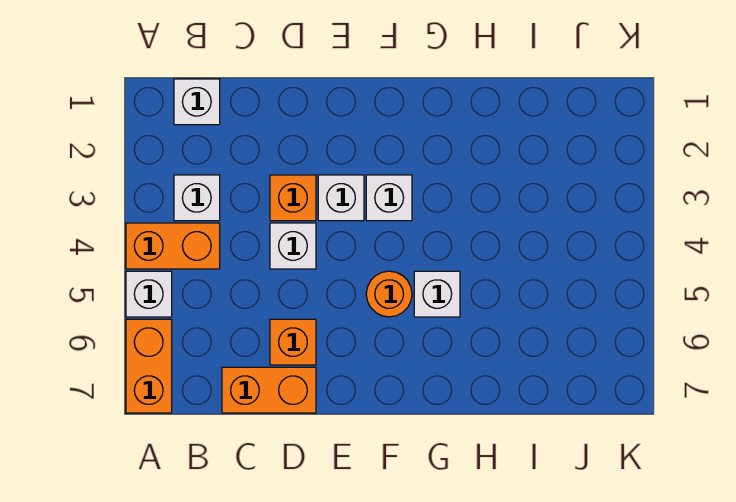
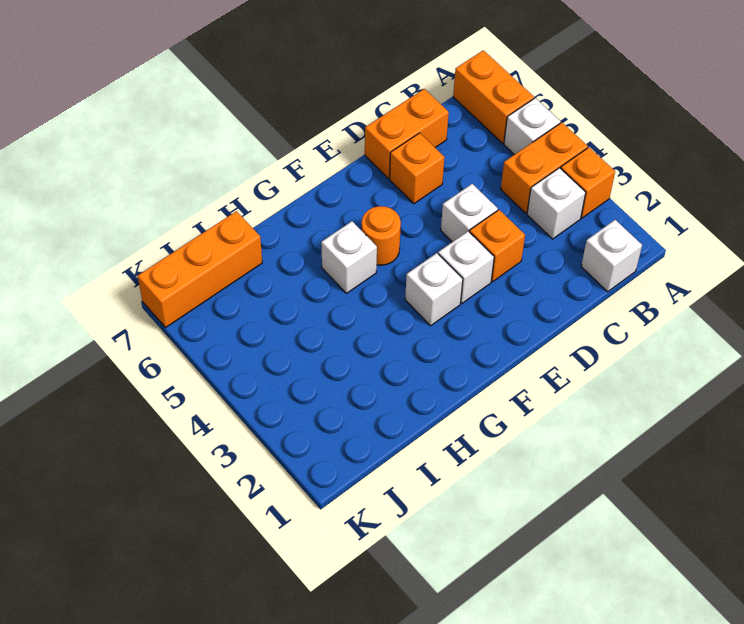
none -> orange brick A3 level 1
none -> orange brick I7:K7 level 1

